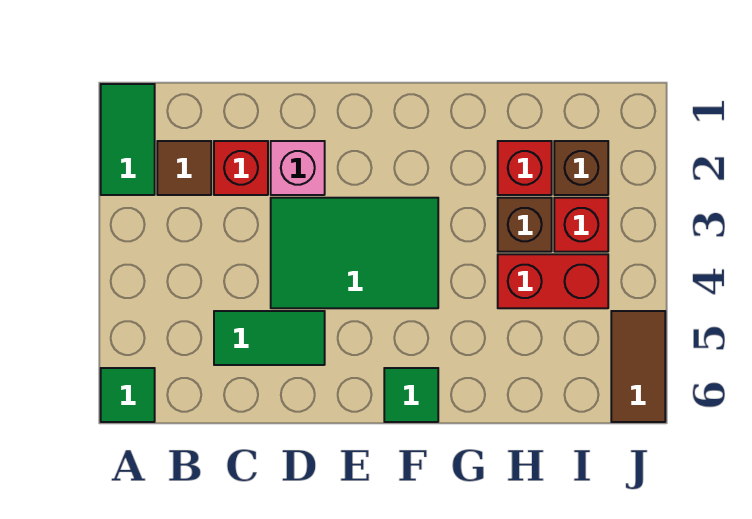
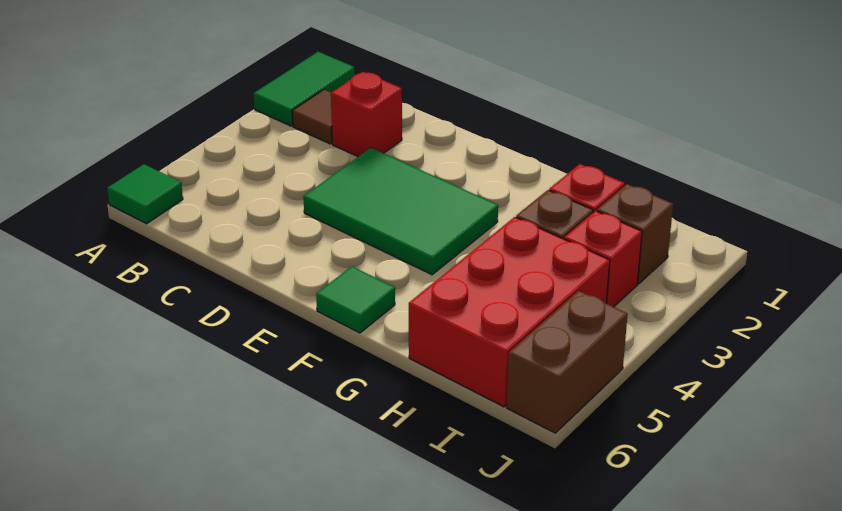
green tile C5:D5 level 1 -> none
pink brick D2 level 1 -> none
red brick H4:I4 level 1 -> red brick H4:I6 level 1
brown tile J5:J6 level 1 -> brown brick J5:J6 level 1

